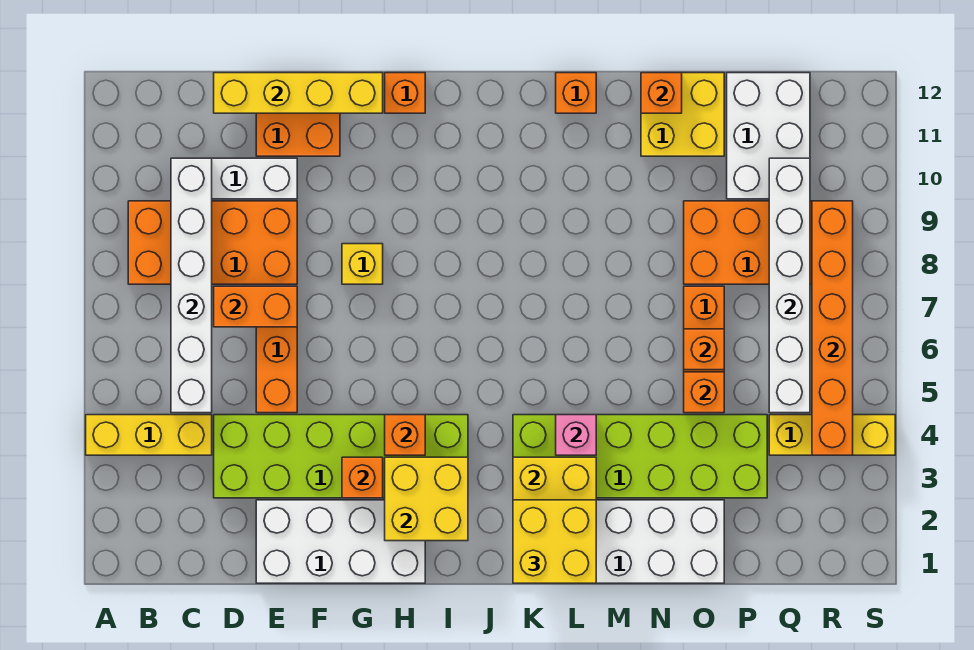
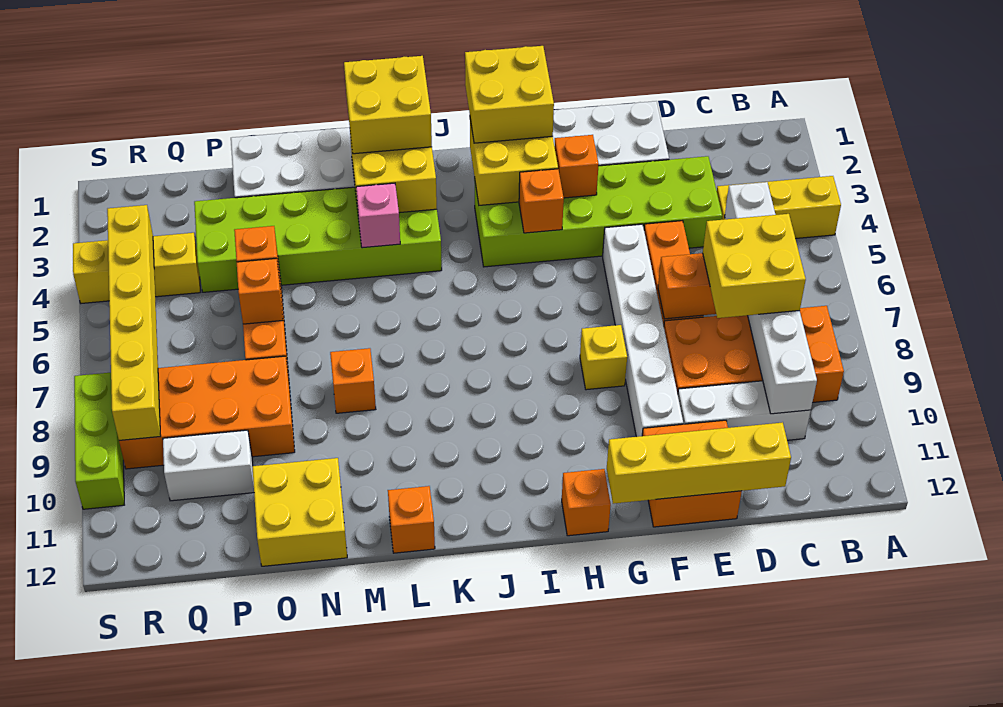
none -> yellow brick C7:D8 level 3
none -> yellow brick H1:I2 level 3
orange brick N12 level 2 -> orange brick M8 level 1
white brick P10:Q12 level 1 -> white brick P10:Q10 level 1
white brick Q5:Q10 level 2 -> white brick F5:F10 level 1
orange brick R4:R9 level 2 -> yellow brick R4:R9 level 2
none -> lime brick S8:S10 level 1

